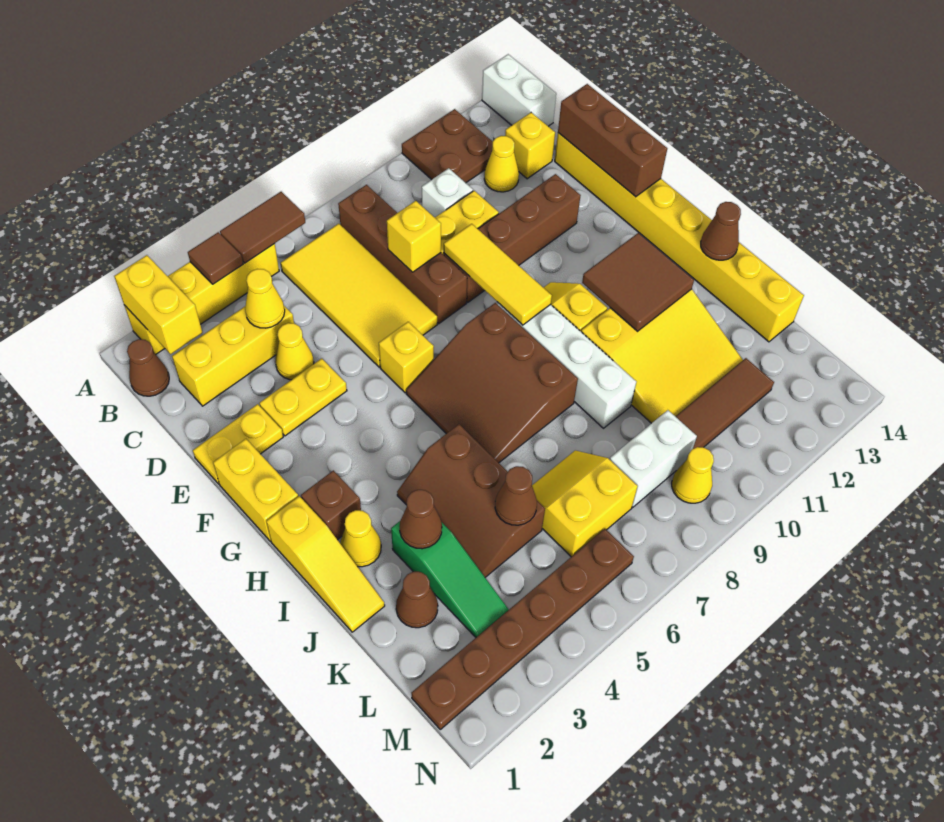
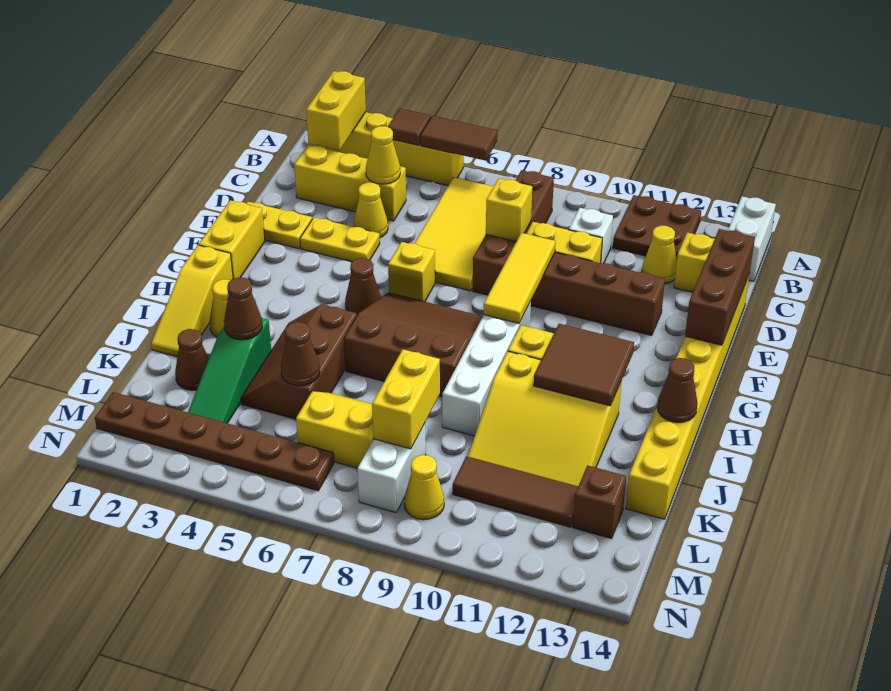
brown cone B1 level 1 -> brown cone G5 level 1
brown slope G6:I8 level 1 top 8 -> brown slope G6:I8 level 1 top I
brown brick H2 level 1 -> brown brick L13 level 1
none -> yellow brick K8:L8 level 2
white brick L8:L9 level 1 -> white brick L8:M8 level 1

